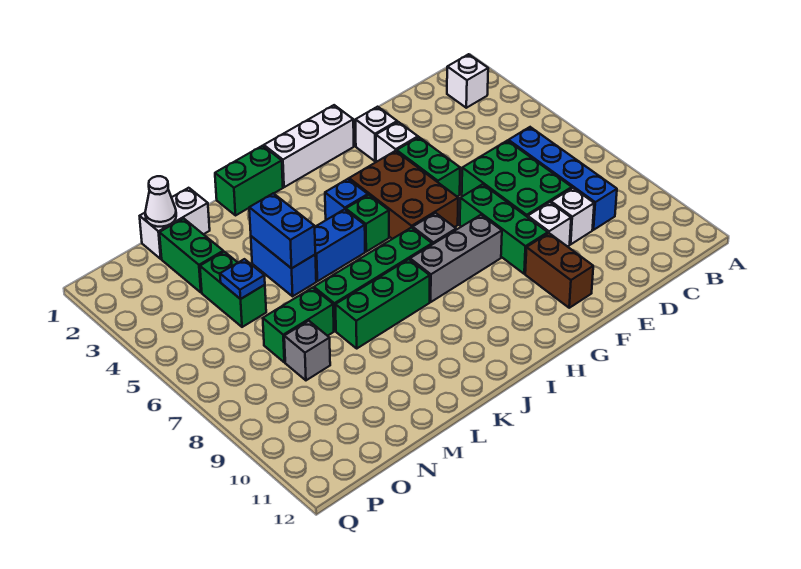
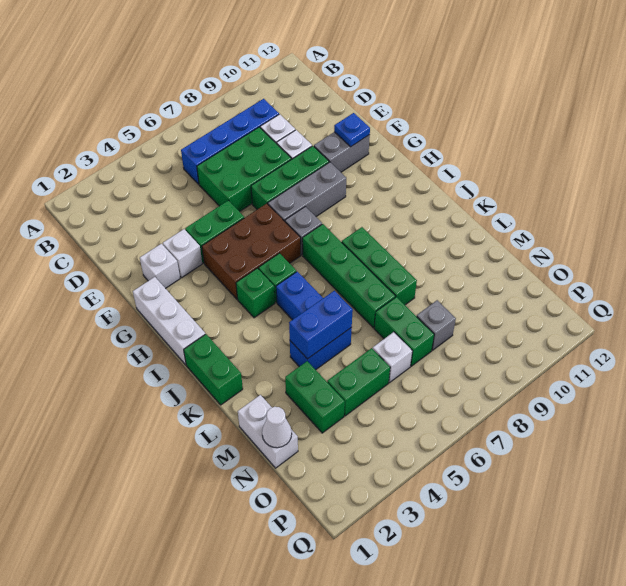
white brick B2 level 1 -> white brick N6 level 1
brown brick F10:F11 level 1 -> grey brick F10:F11 level 1
grey brick G8:I8 level 1 -> grey brick G7:G9 level 1
blue brick I4 level 1 -> green brick I4 level 1
green brick N2:N3 level 1 -> green brick M3:N3 level 1
blue plate N5 level 2 -> blue plate F11 level 2

